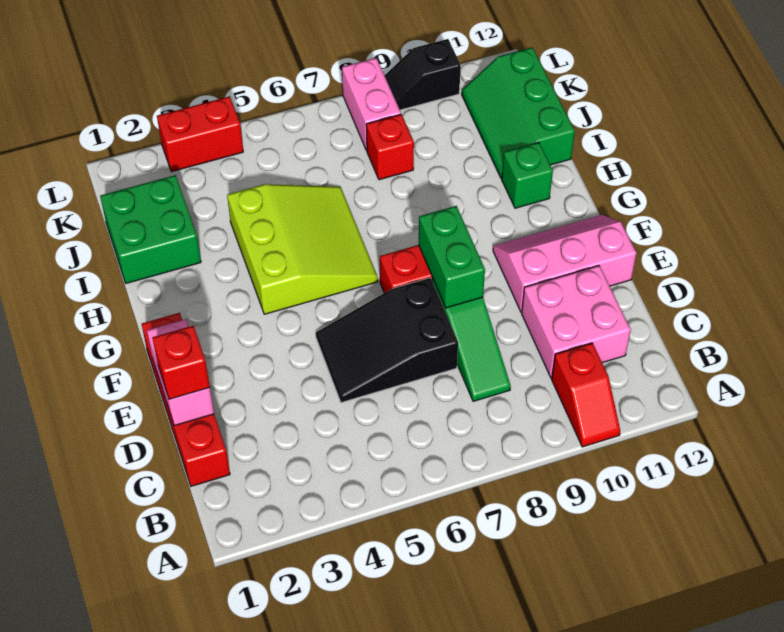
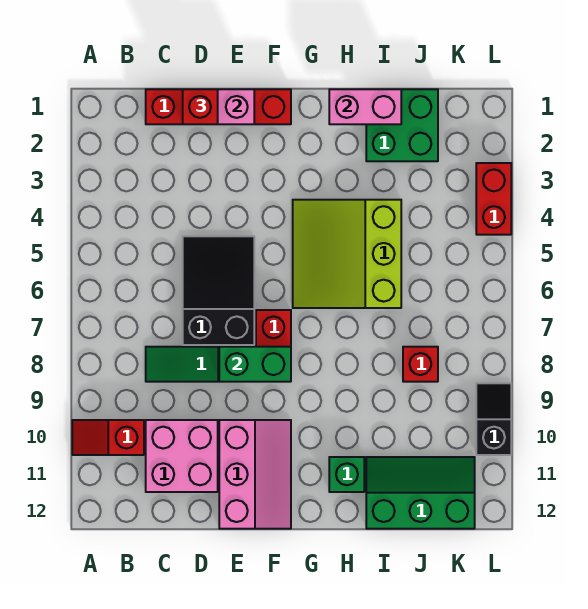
lime slope G4:I6 level 1 top 4 -> lime slope G4:I6 level 1 top I
pink brick K8:L8 level 1 -> pink brick H1:I1 level 2

